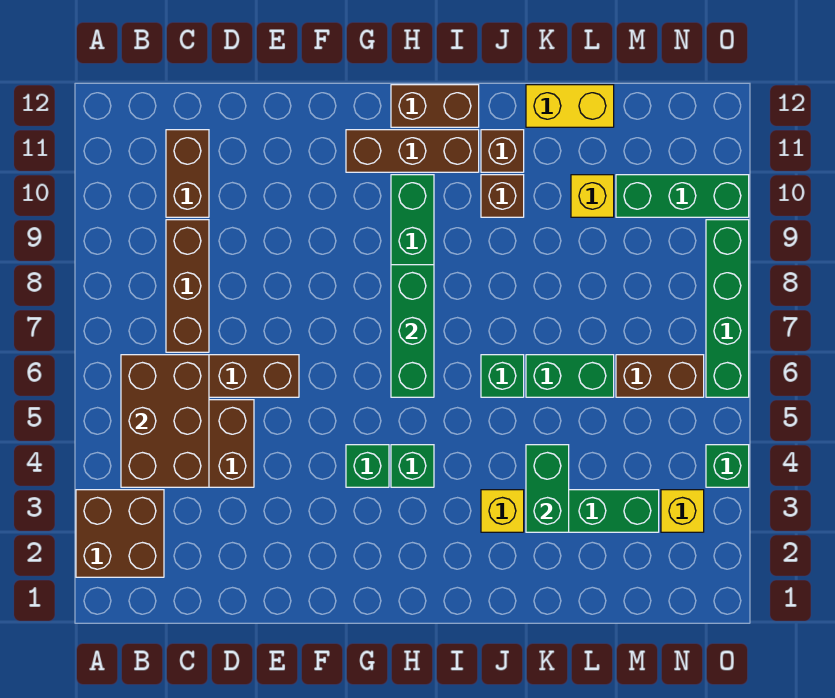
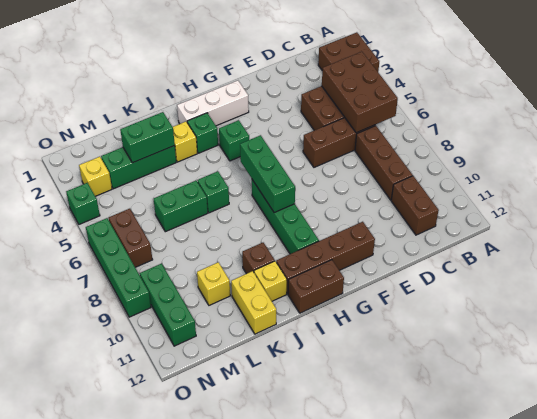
none -> white brick G2:I2 level 1
green brick G4 level 1 -> green brick I3 level 1
brown brick G11:I11 level 1 -> brown brick F11:I11 level 1
brown brick J11 level 1 -> yellow brick J11 level 1
green brick K3:K4 level 2 -> green brick K3:L3 level 2
yellow brick K12:L12 level 1 -> yellow brick K11:K12 level 1
brown brick M6:N6 level 1 -> brown brick N6:N7 level 1
green brick M10:O10 level 1 -> green brick N9:N11 level 1

